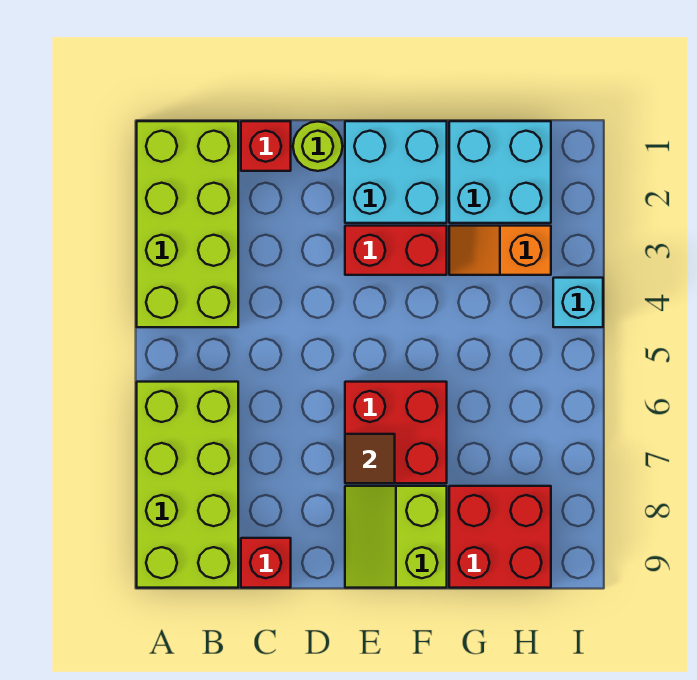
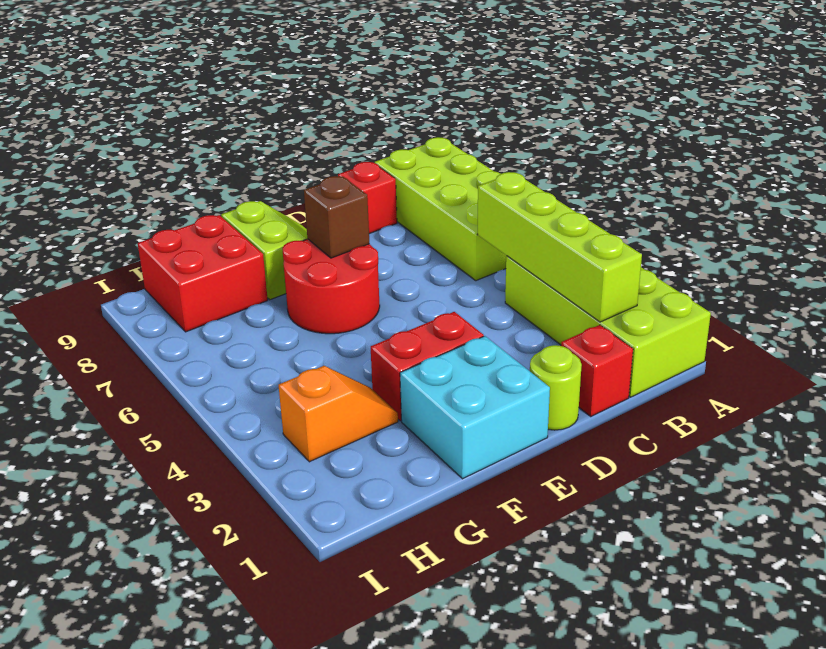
none -> lime brick B2:B5 level 2
red brick E6:F7 level 1 -> red round brick E6:F7 level 1
brown tile E7 level 2 -> brown brick E7 level 2
cyan brick G1:H2 level 1 -> none
cyan brick I4 level 1 -> none

